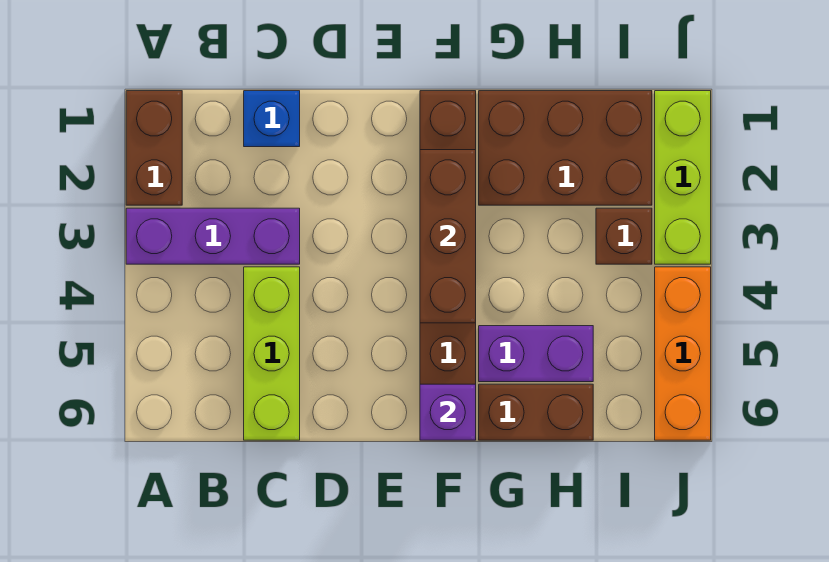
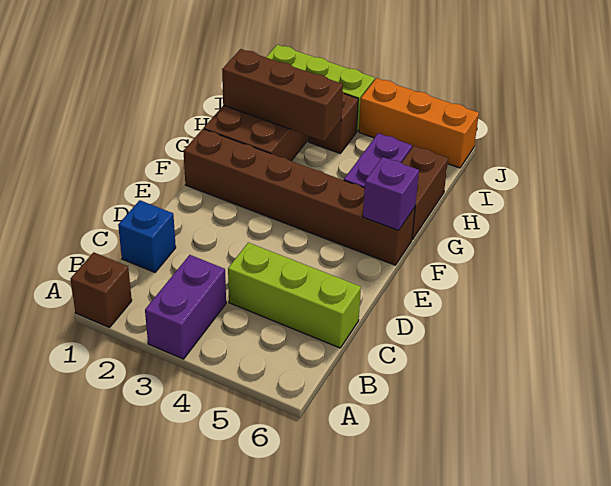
brown brick A1:A2 level 1 -> brown brick A1 level 1
purple brick A3:C3 level 1 -> purple brick A3:B3 level 1
brown brick F2:F4 level 2 -> brown brick H1:H3 level 2

